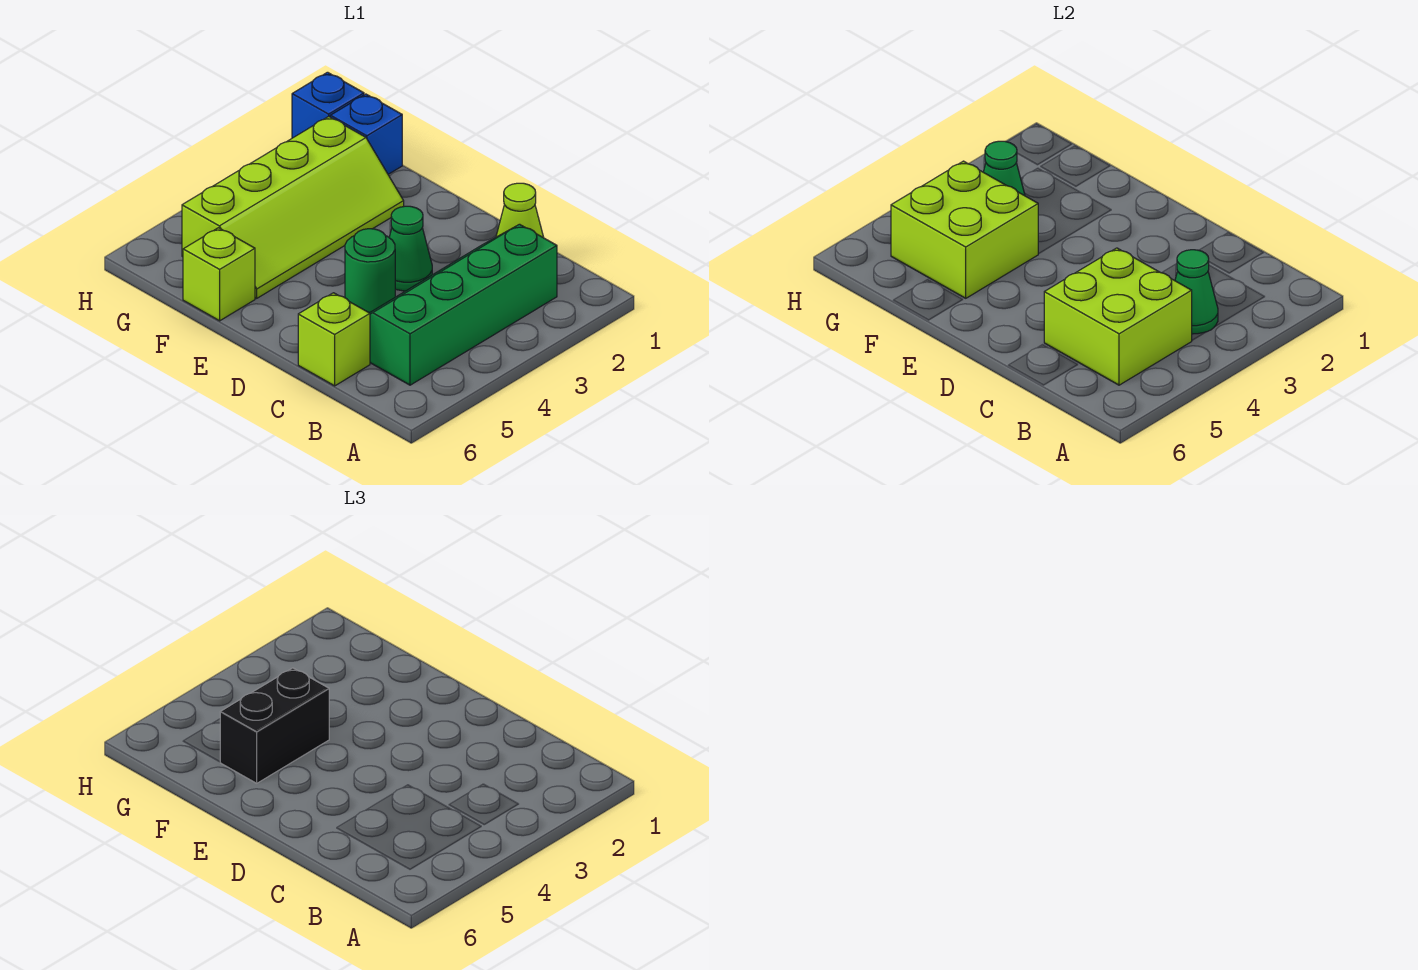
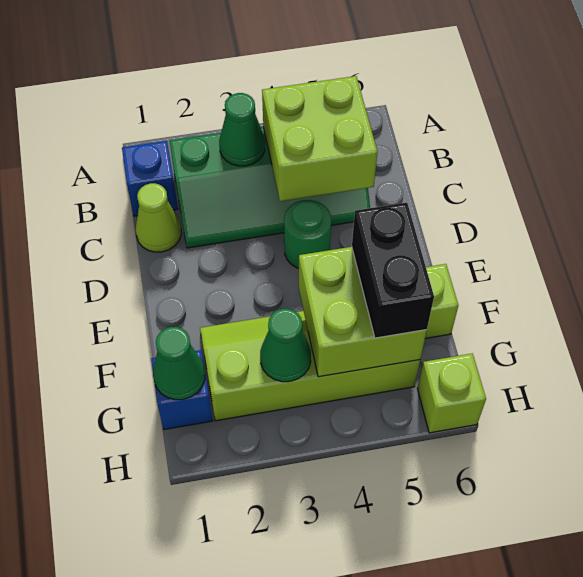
lime brick C6 level 1 -> lime brick H6 level 1
green cone D3 level 1 -> green cone G1 level 2
black brick F4:F5 level 3 -> black brick F5:G5 level 3
blue brick H1 level 1 -> blue brick B1 level 1

